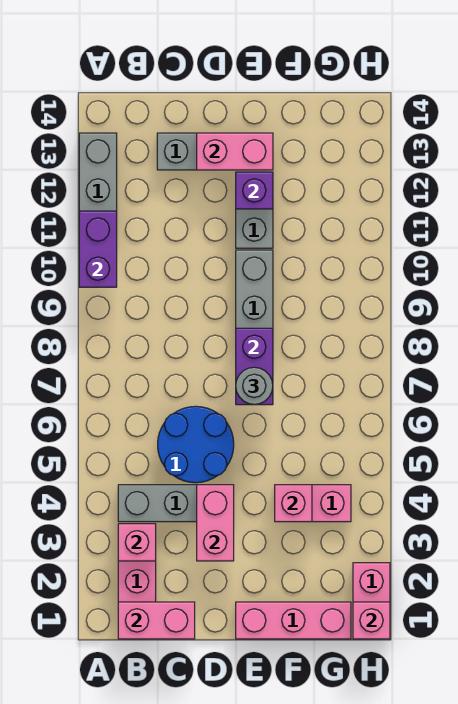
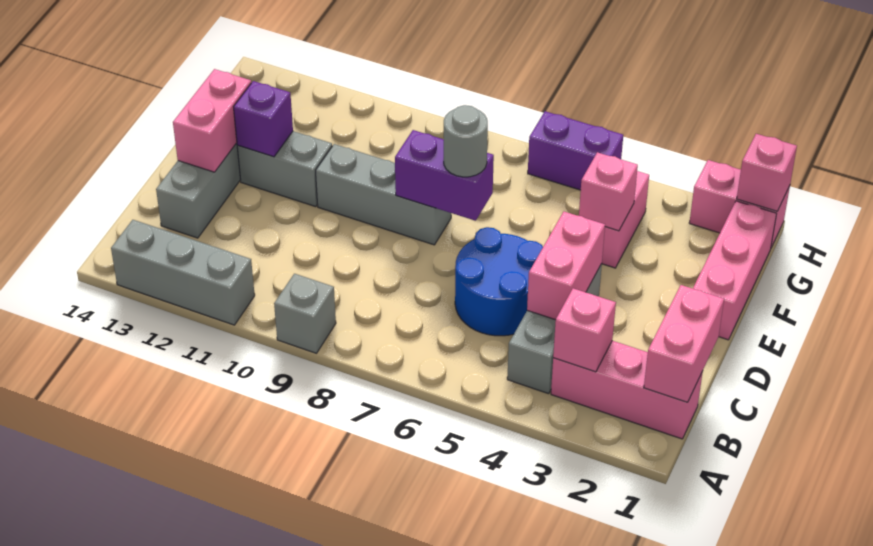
none -> grey brick A9 level 1
purple brick A10:A11 level 2 -> purple brick H5:H6 level 1
pink brick D3:D4 level 2 -> pink brick C4:D4 level 2

